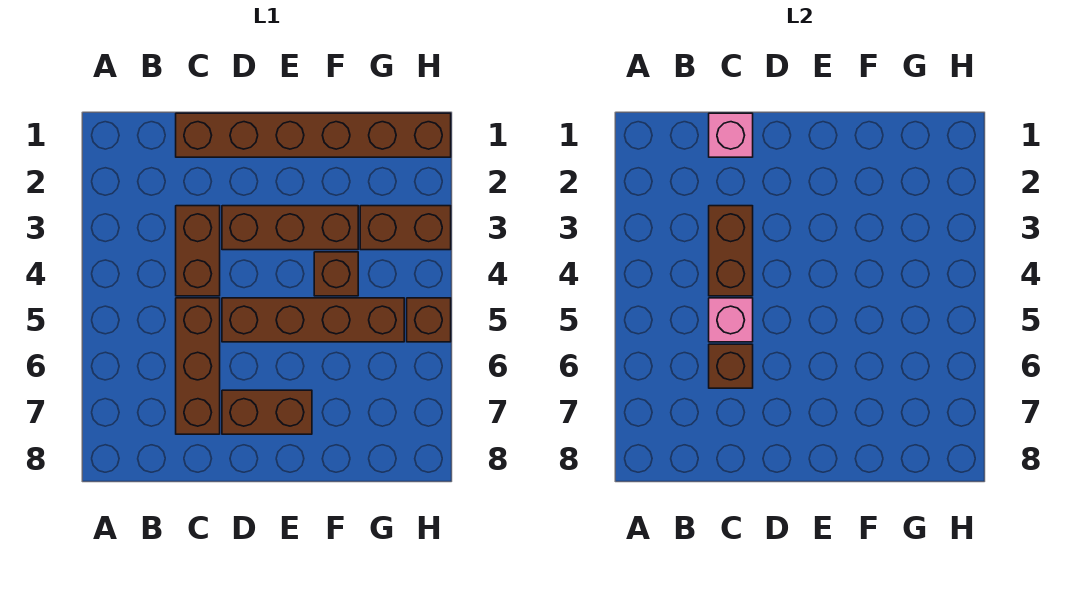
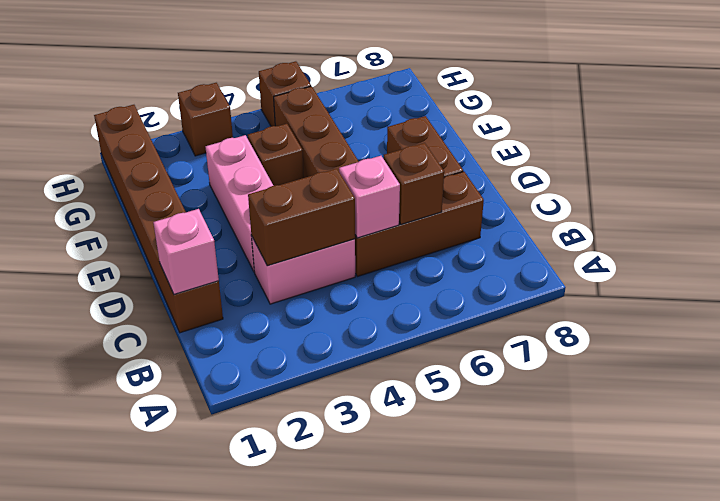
brown brick C3:C4 level 1 -> pink brick C3:C4 level 1
brown brick D3:F3 level 1 -> pink brick D3:F3 level 1
brown brick G3:H3 level 1 -> brown brick H3 level 1

